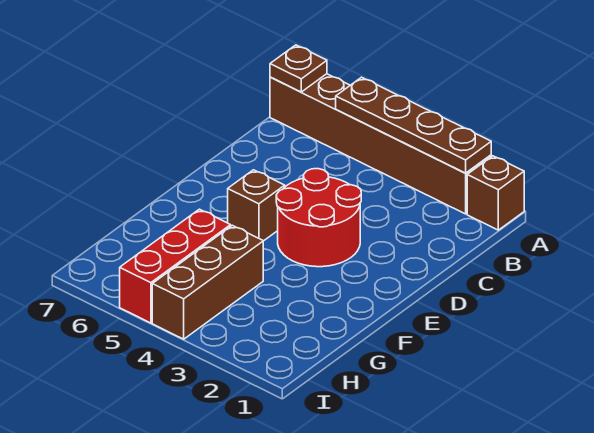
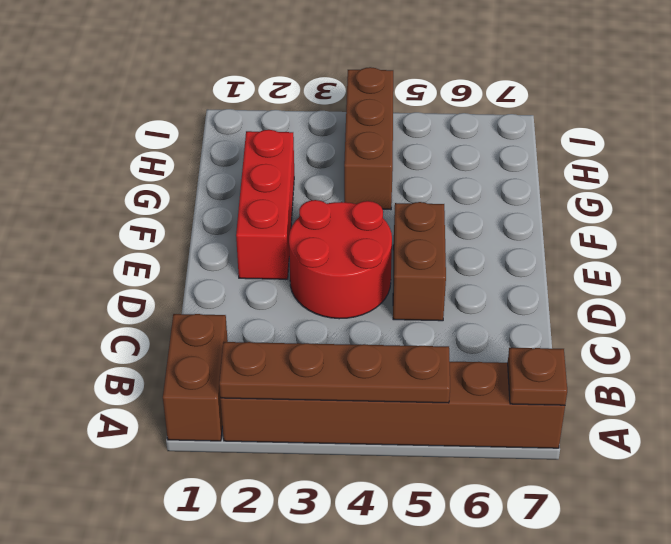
brown brick A1 level 1 -> brown brick A1:B1 level 1
brown brick E5 level 1 -> brown brick D5:E5 level 1
red brick G5:I5 level 1 -> red brick E2:G2 level 1

